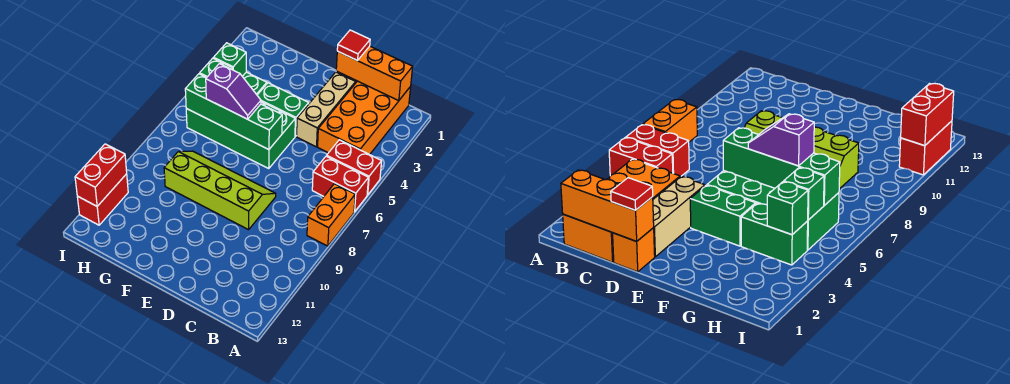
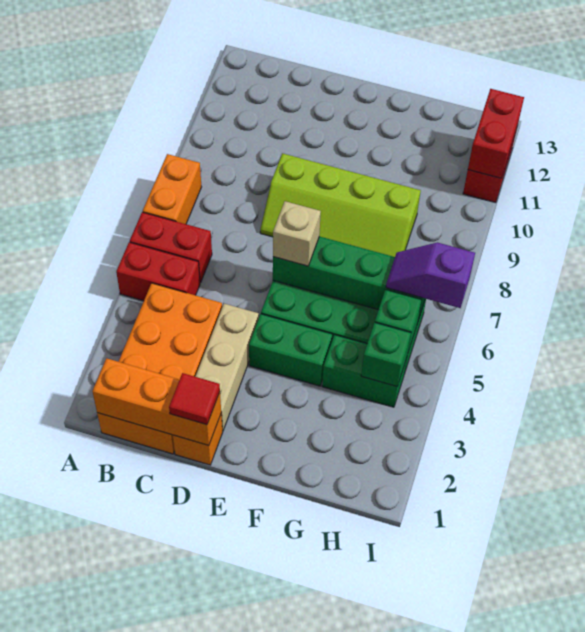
none -> tan brick E6 level 3
purple slope F6:G6 level 3 top G -> purple slope H6:I6 level 3 top I

